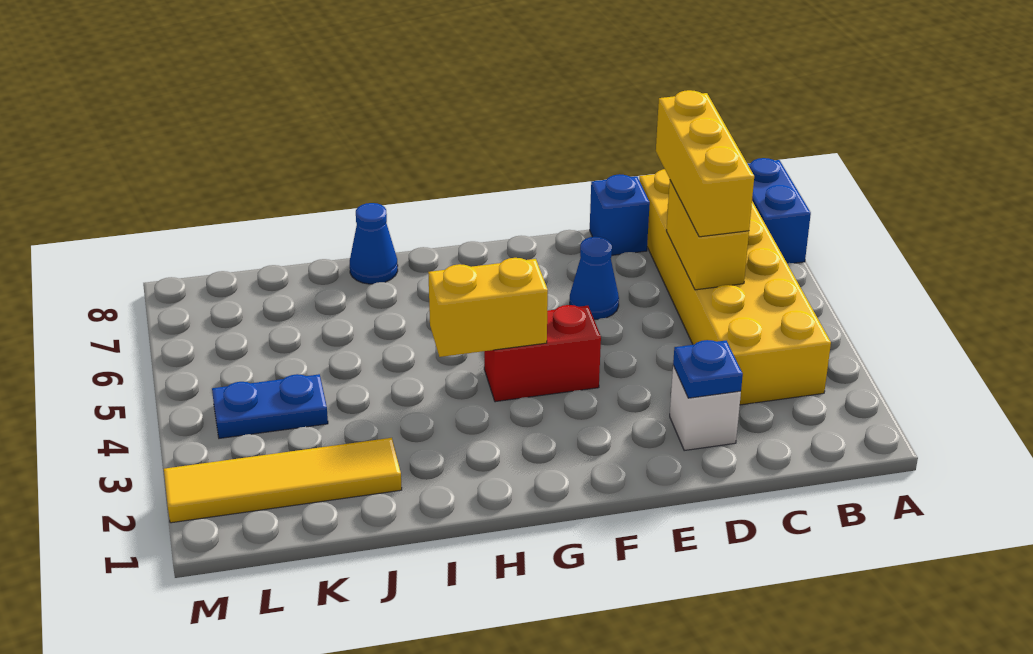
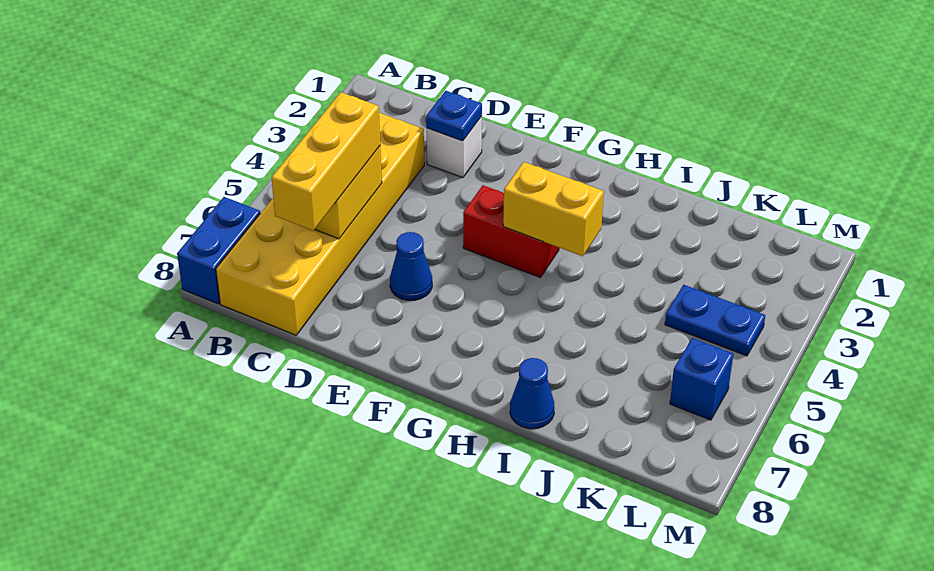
blue brick D8 level 1 -> blue brick L6 level 1
yellow tile J2:M2 level 1 -> none

